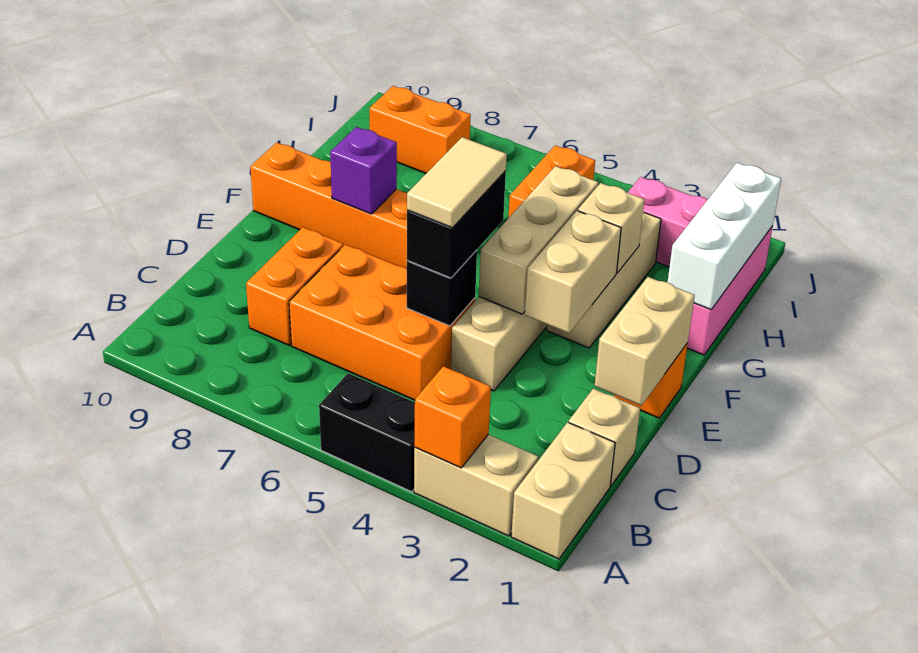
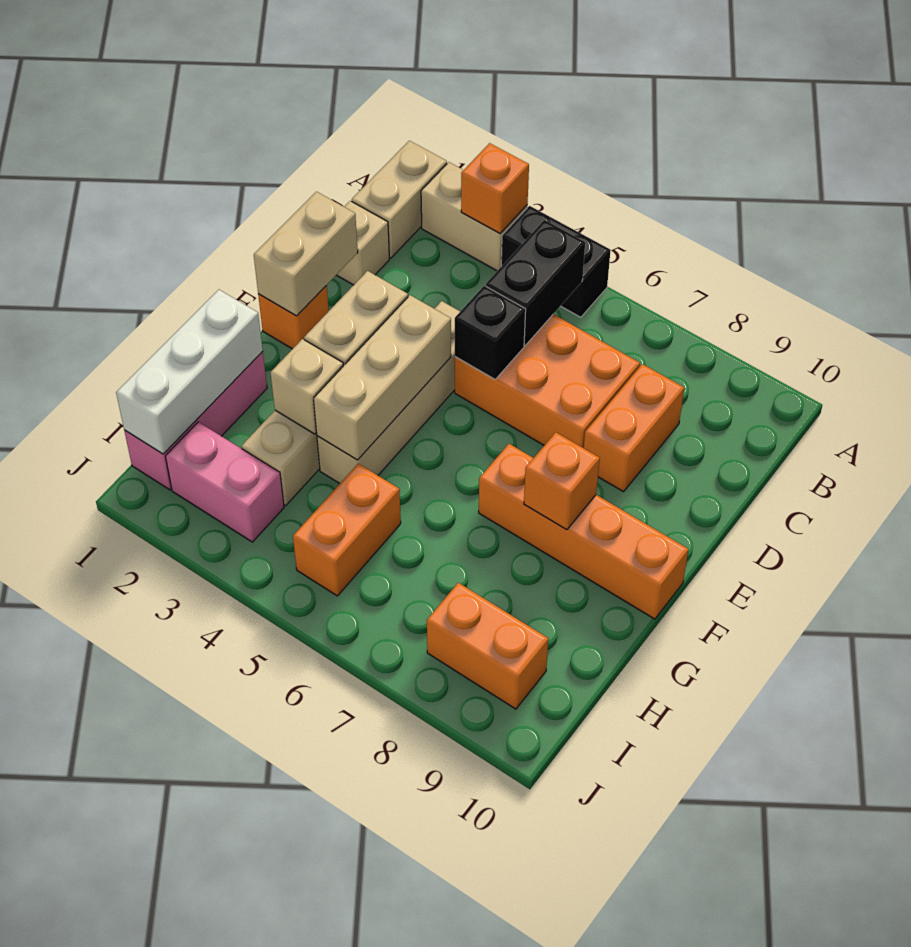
black brick D5:E5 level 3 -> black brick B5:C5 level 2
tan tile D5:E5 level 4 -> none
purple brick F8 level 2 -> orange brick F8 level 2

